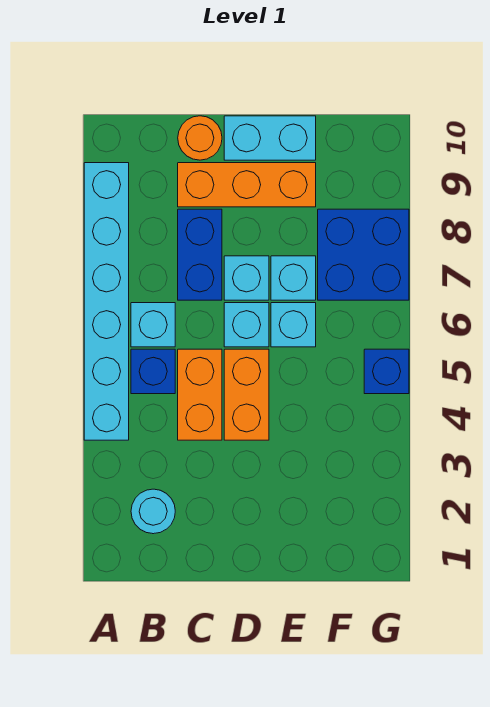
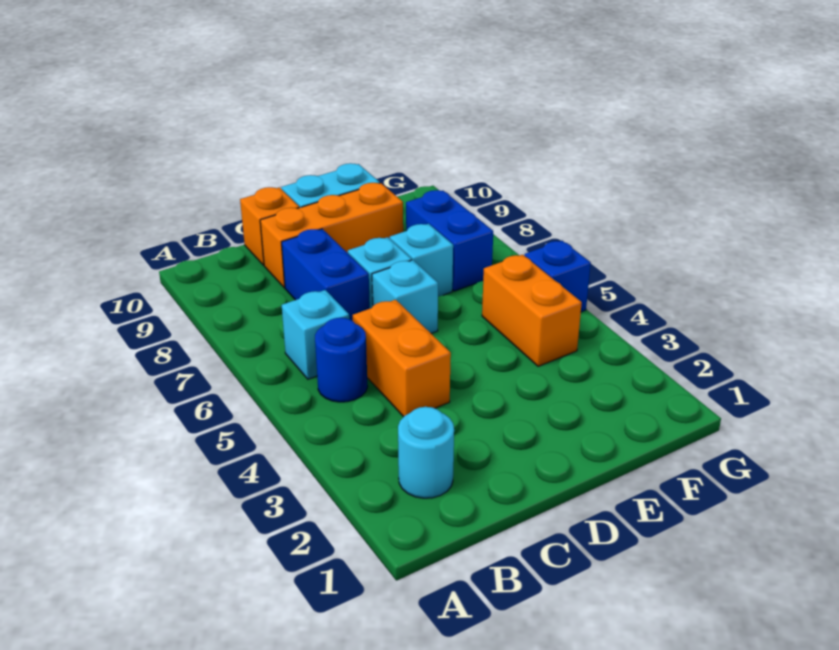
cyan brick A4:A9 level 1 -> none
blue brick B5 level 1 -> blue round brick B5 level 1
orange round brick C10 level 1 -> orange brick C10 level 1
orange brick D4:D5 level 1 -> orange brick F4:F5 level 1
cyan brick E6 level 1 -> none
blue brick F7:G8 level 1 -> blue brick F7:F8 level 1

